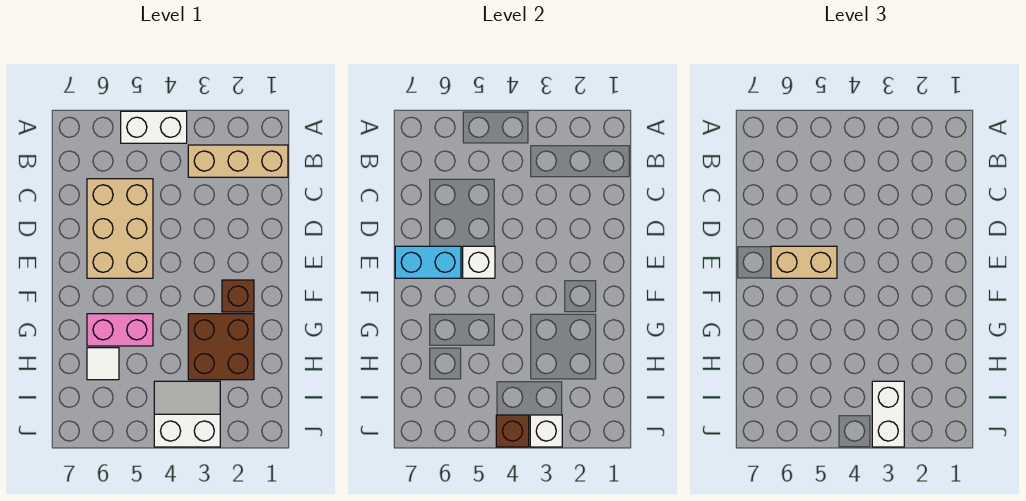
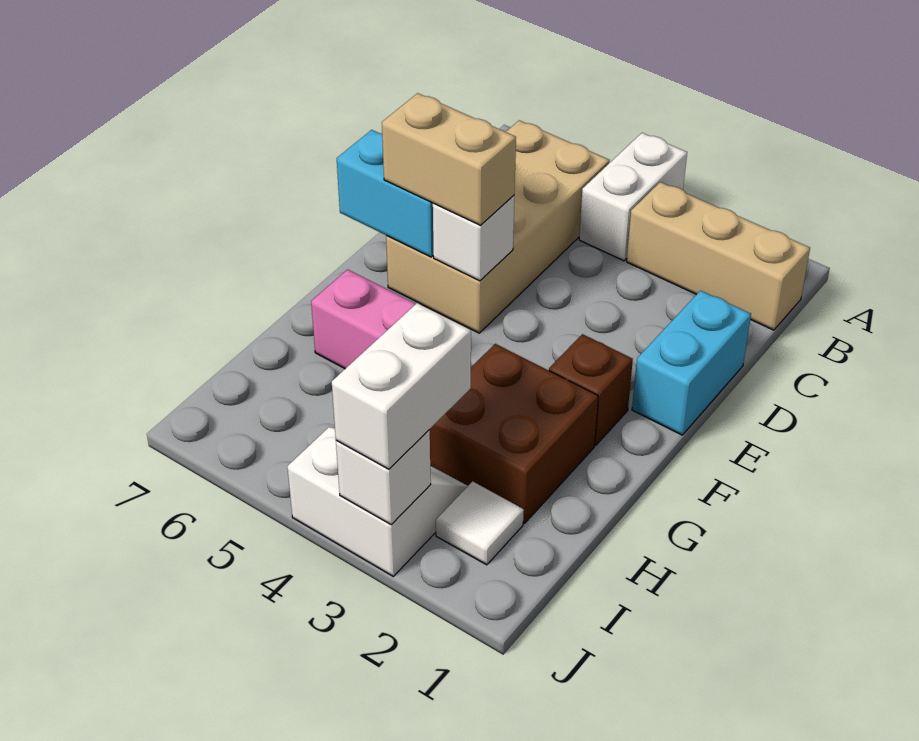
white brick A4:A5 level 1 -> white brick A4:B4 level 1
tan brick C5:E6 level 1 -> tan brick B5:E6 level 1
none -> cyan brick D1:E1 level 1
white tile H6 level 1 -> white tile I2 level 1
brown brick J4 level 2 -> none

